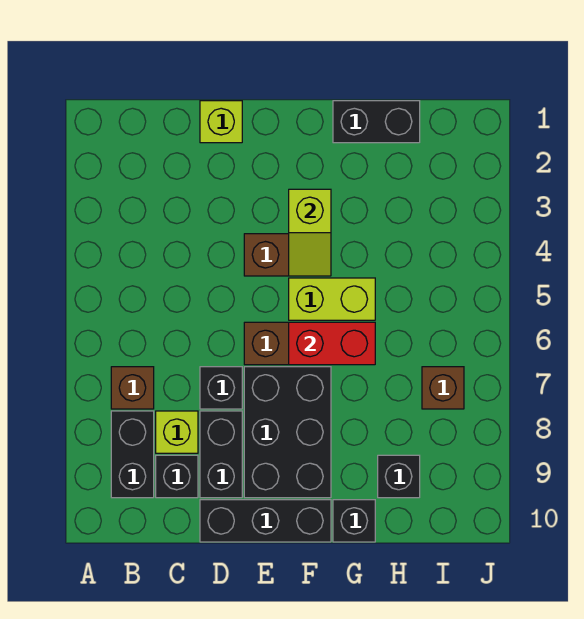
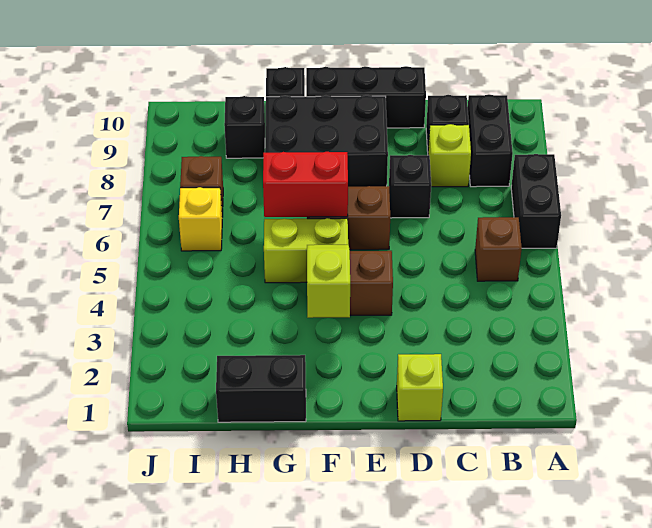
brown brick B7 level 1 -> brown brick B5 level 1
black brick D8:D9 level 1 -> black brick A6:A7 level 1
black brick E7:F9 level 1 -> black brick E8:G9 level 1
none -> yellow brick I6 level 1

